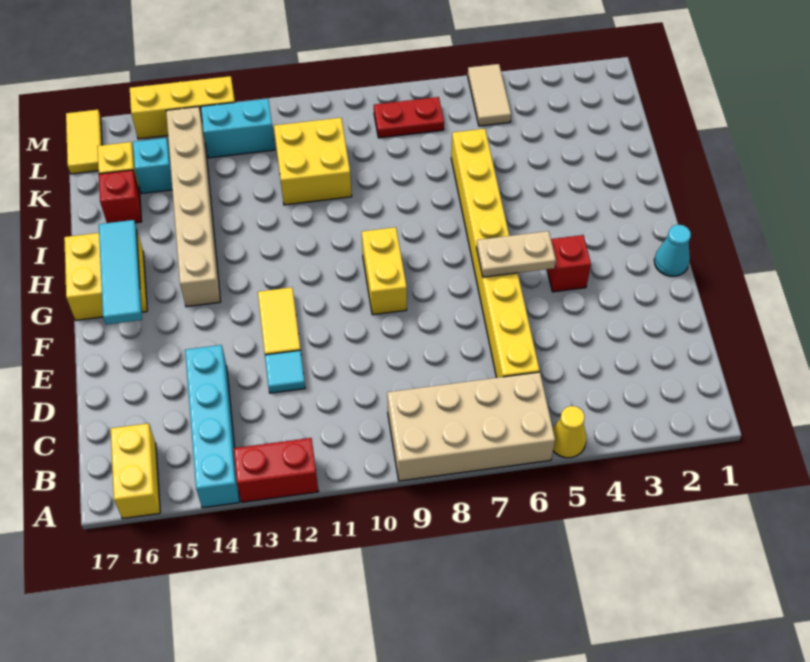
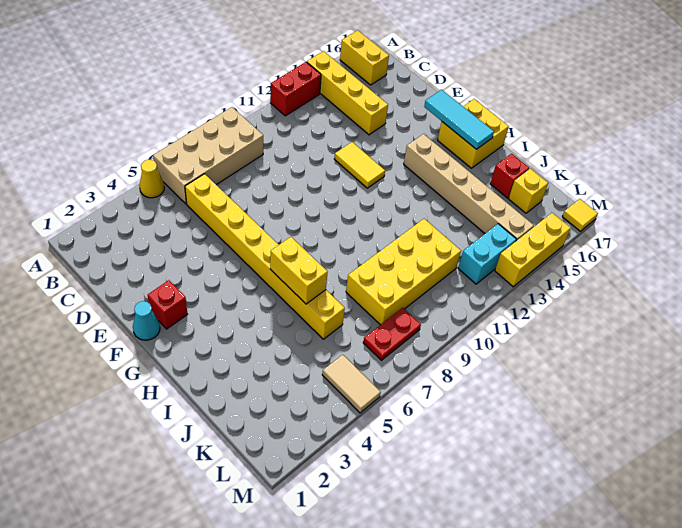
cyan brick A14:D14 level 1 -> yellow brick A14:D14 level 1
cyan tile D12 level 1 -> none
red brick F4 level 1 -> red brick F2 level 1
tan plate F5:F6 level 2 -> none
yellow brick F9:G9 level 1 -> yellow brick H6:I6 level 2
yellow brick J10:K11 level 1 -> yellow brick J8:K11 level 1
cyan brick K15 level 1 -> none
yellow tile L17:M17 level 1 -> yellow tile M17 level 1

